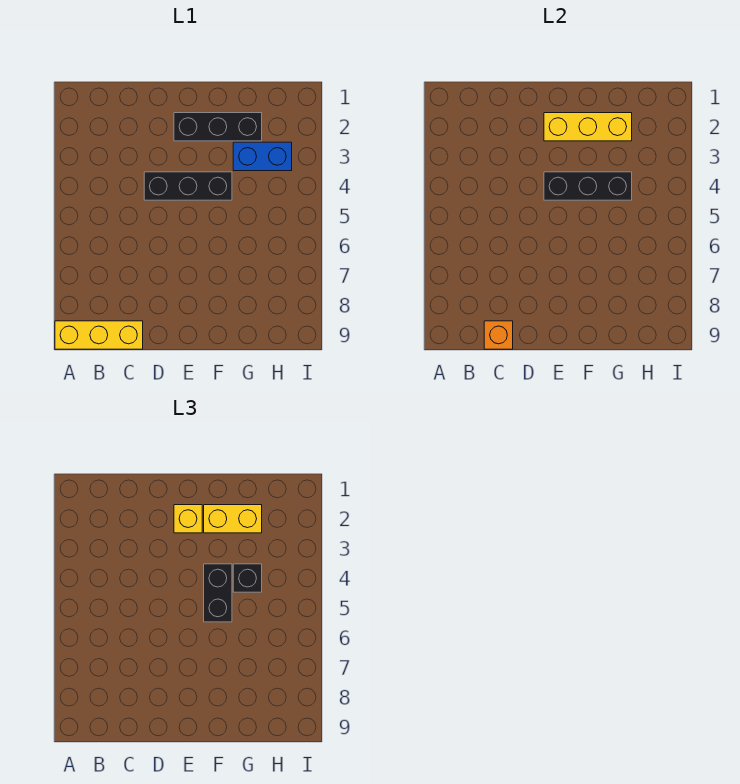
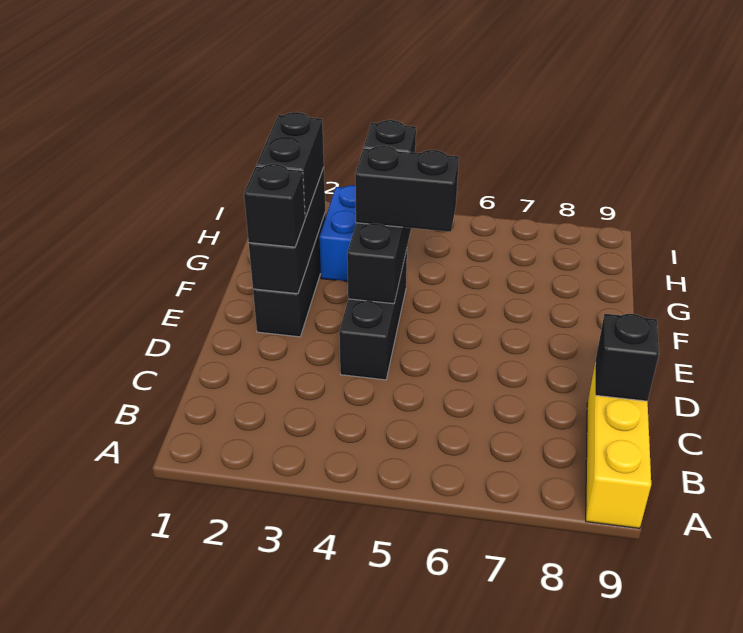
orange brick C9 level 2 -> black brick C9 level 2
yellow brick E2:G2 level 2 -> black brick E2:G2 level 2
yellow brick E2 level 3 -> black brick E2 level 3
yellow brick F2:G2 level 3 -> black brick F2:G2 level 3

